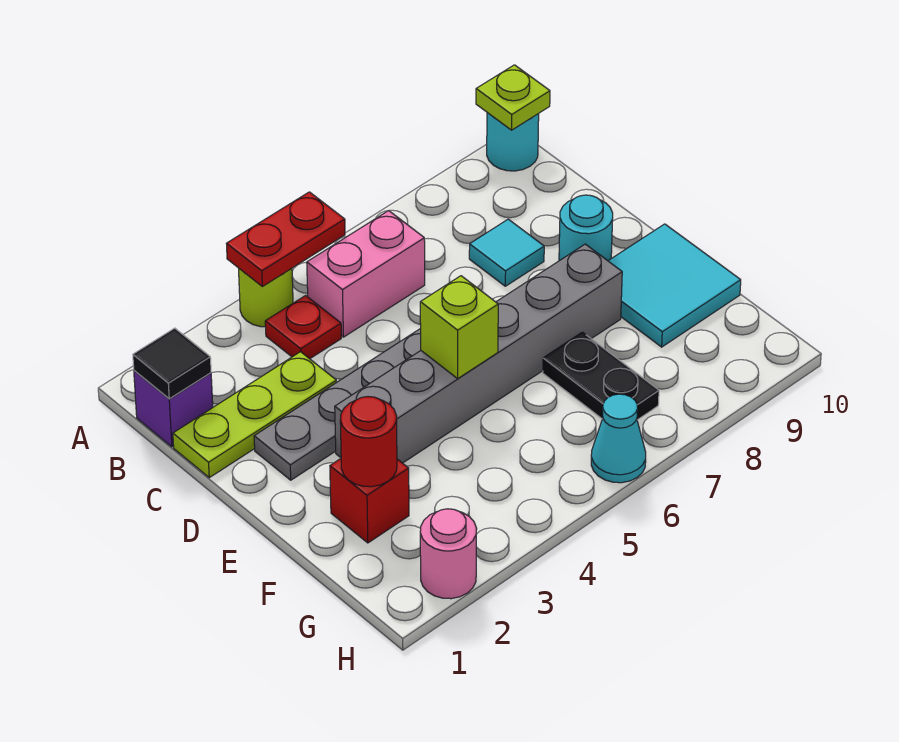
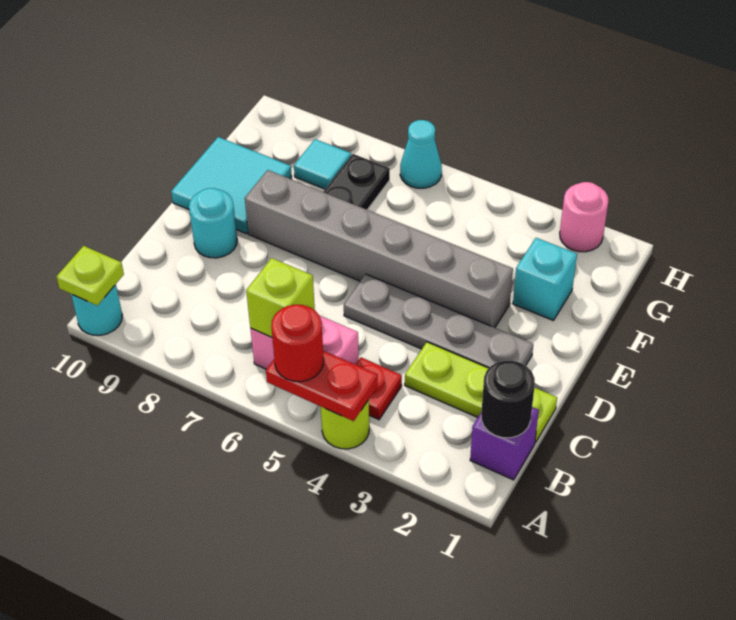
black tile B1 level 2 -> black round brick B1 level 2
cyan tile C8 level 1 -> cyan tile G8 level 1
lime brick E5 level 2 -> lime brick B6 level 2
red brick F2 level 1 -> cyan brick F2 level 1
red round brick F2 level 2 -> red round brick A5 level 3

